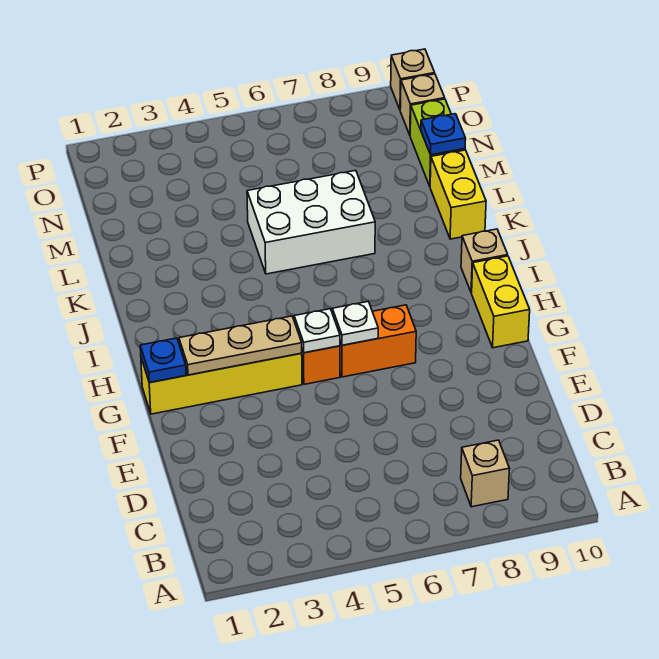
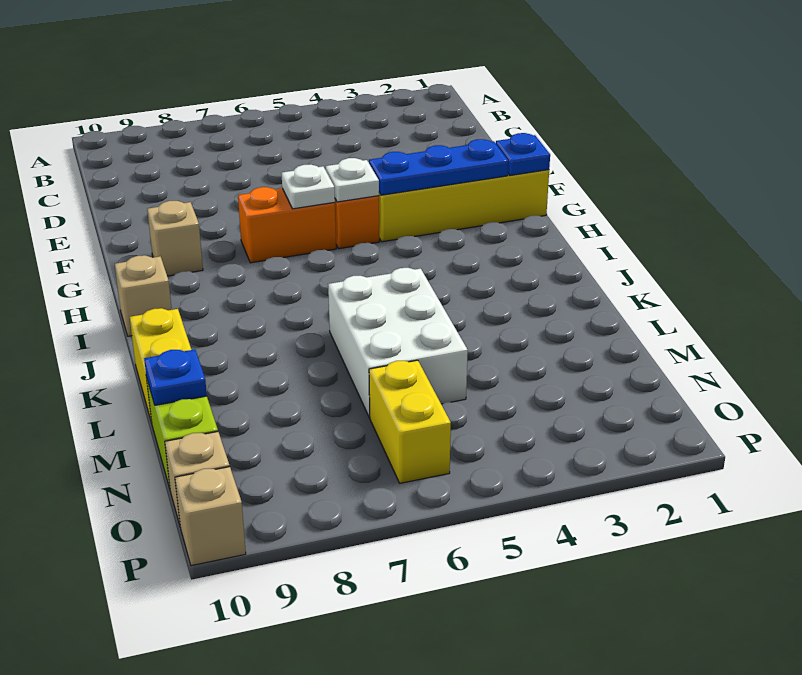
tan brick B8 level 1 -> tan brick G9 level 1
tan plate G2:G4 level 2 -> blue plate G2:G4 level 2
yellow brick G10:H10 level 1 -> yellow brick N6:O6 level 1
white brick K5:L7 level 1 -> white brick K5:M6 level 1

